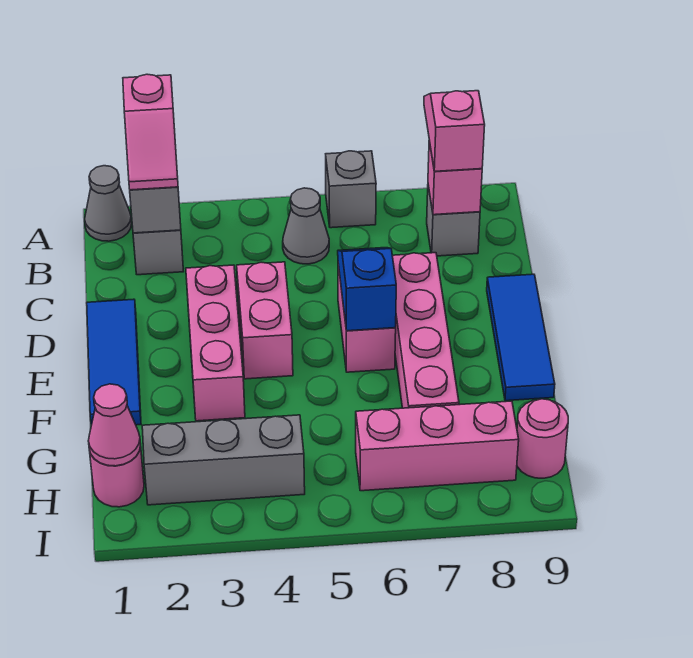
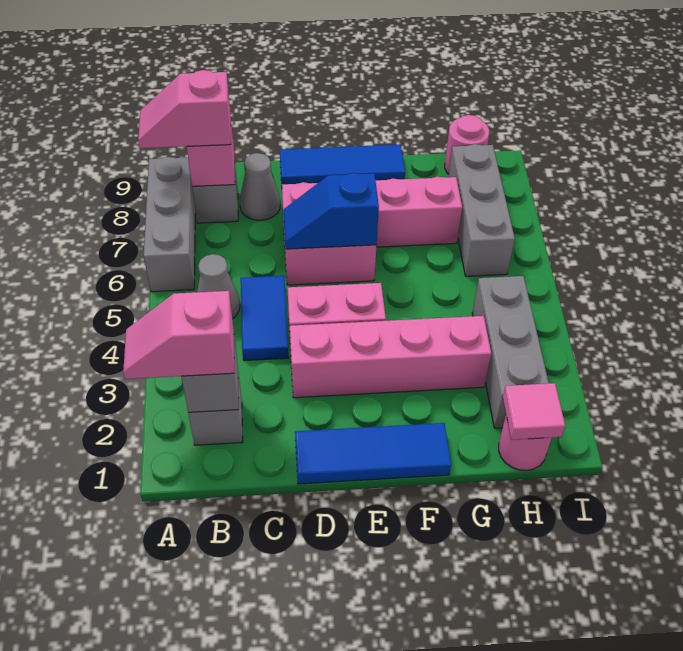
grey cone A1 level 1 -> grey cone C8 level 1
pink slope A2:B2 level 3 top A -> pink slope A2:B2 level 3 top B
grey brick A6 level 1 -> grey brick A6:A8 level 1
none -> blue tile C4:C5 level 1
pink brick D3:F3 level 1 -> pink brick D3:G3 level 1
pink cone H1 level 2 -> pink tile H1 level 2
pink brick H6:H8 level 1 -> grey brick H6:H8 level 1

